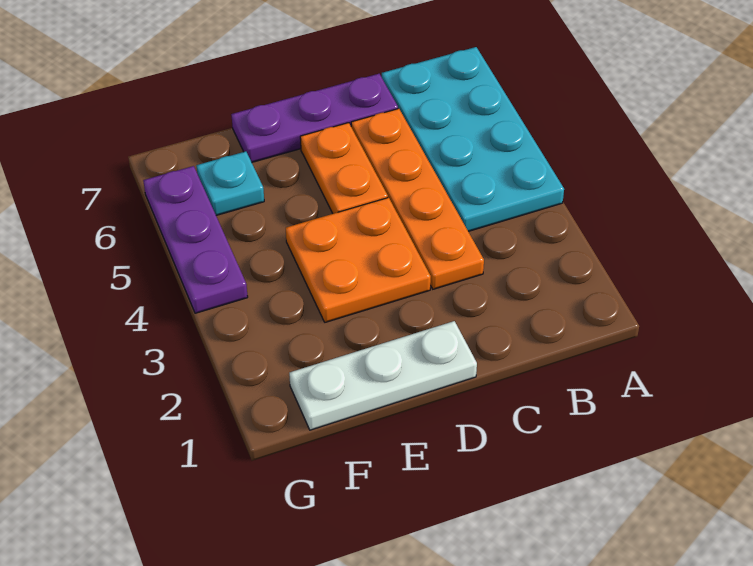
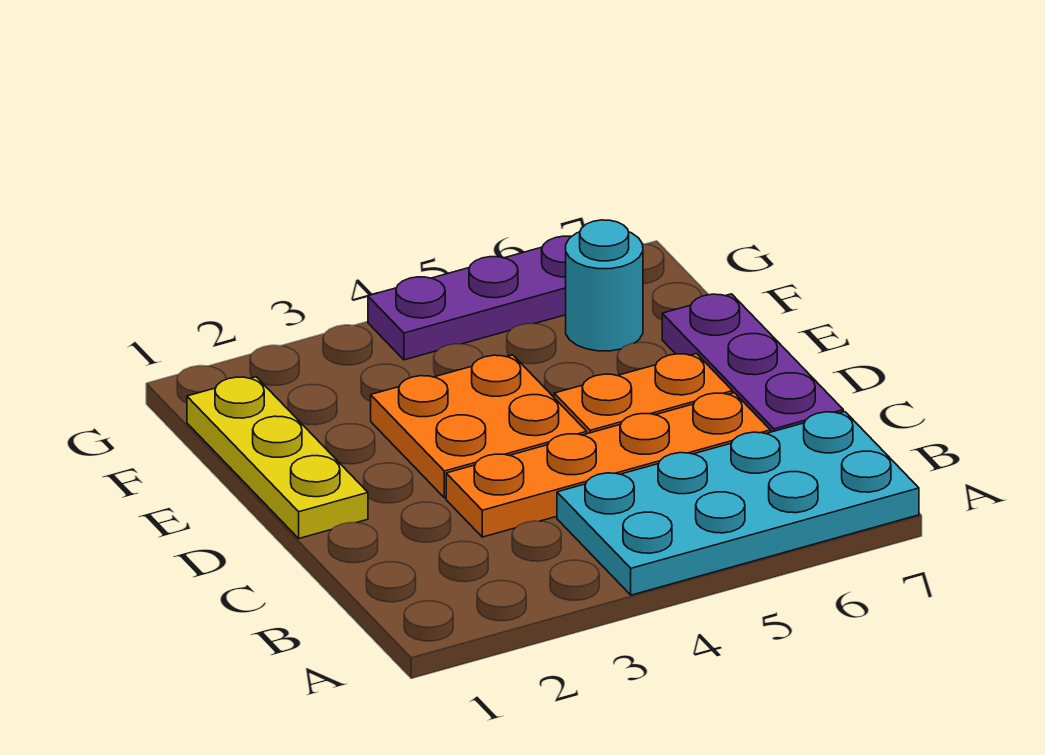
white plate D1:F1 level 1 -> yellow plate D1:F1 level 1
cyan plate F6 level 1 -> cyan round brick F6 level 1

